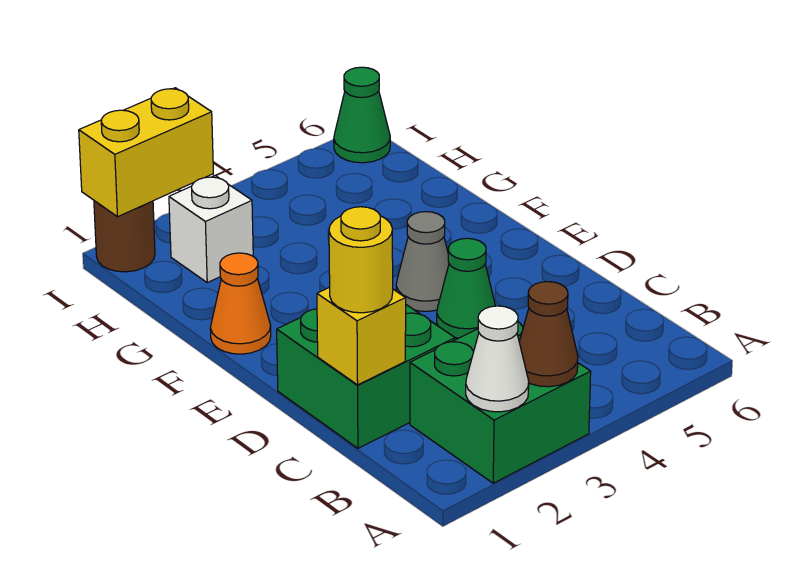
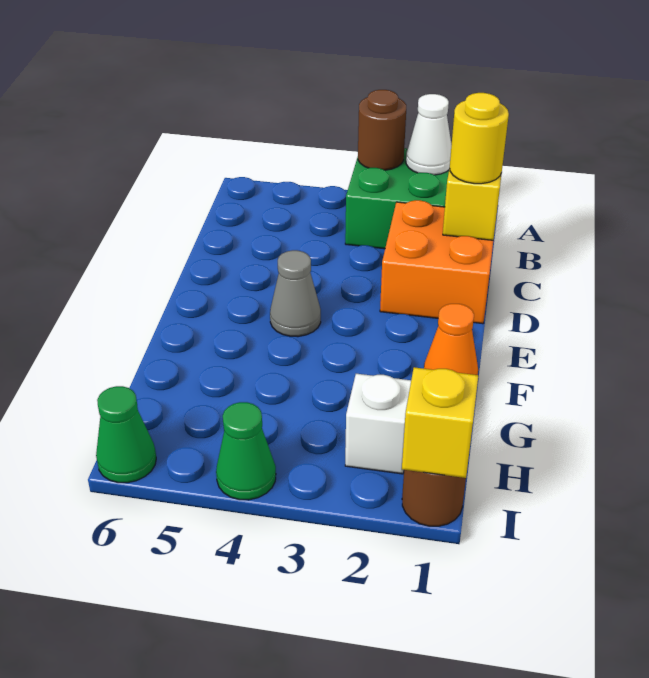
brown cone A3 level 2 -> brown round brick A3 level 2
green brick C1:D2 level 1 -> orange brick C1:D2 level 1
green cone D4 level 1 -> green cone I4 level 1
yellow brick I1:I2 level 2 -> yellow brick I1 level 2

